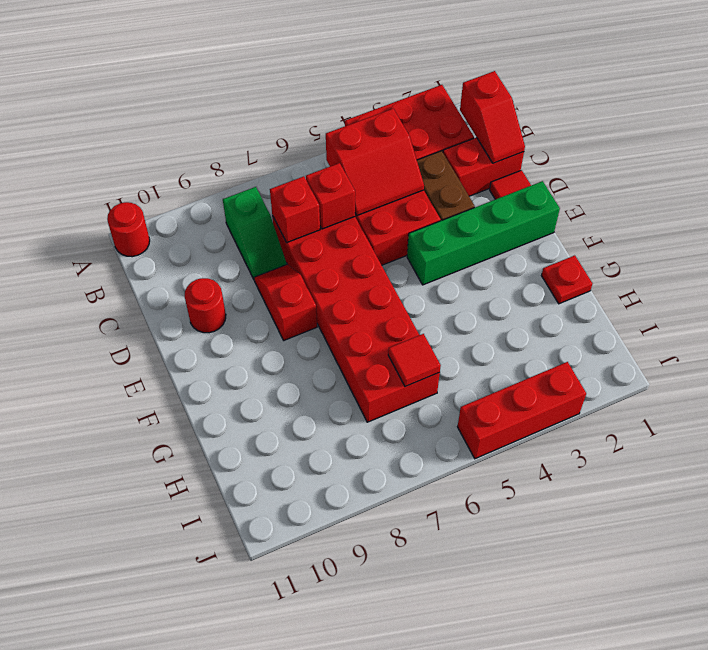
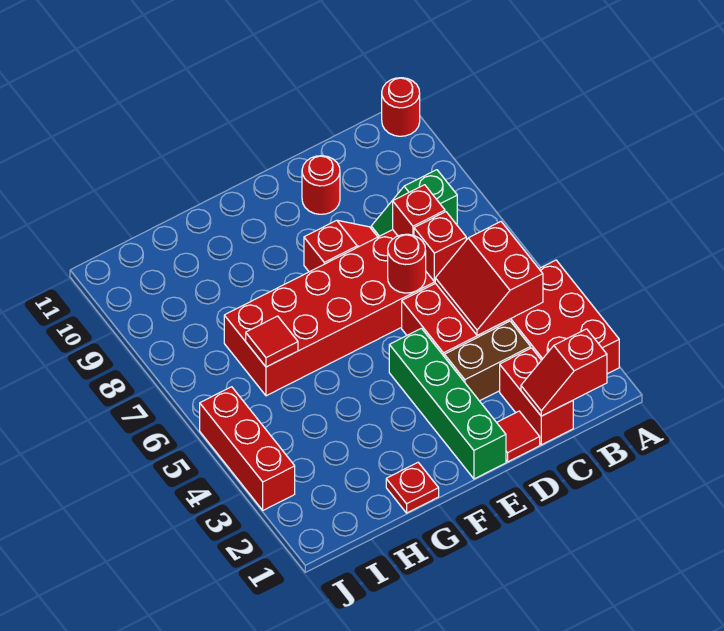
none -> red round brick D6 level 2

